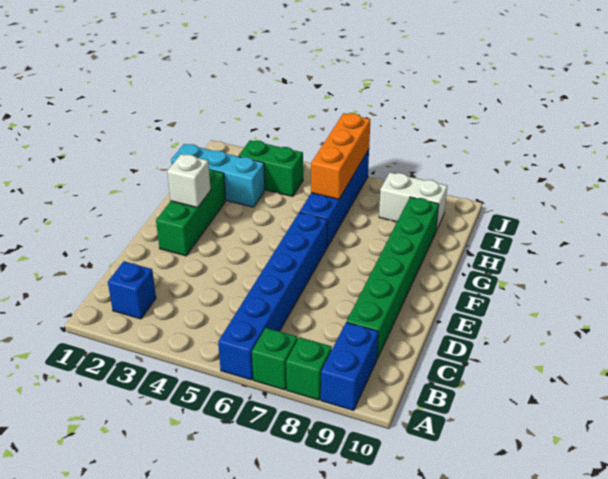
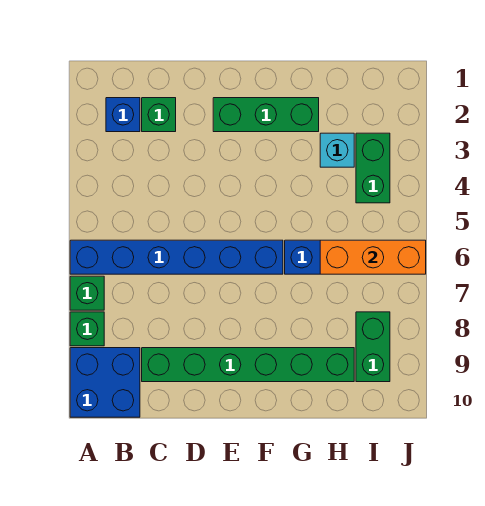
blue brick A9:B9 level 1 -> blue brick A9:B10 level 1
none -> green brick C2 level 1
white brick F2 level 2 -> none
cyan brick H1:H3 level 1 -> cyan brick H3 level 1
white brick I8:I9 level 1 -> green brick I8:I9 level 1

